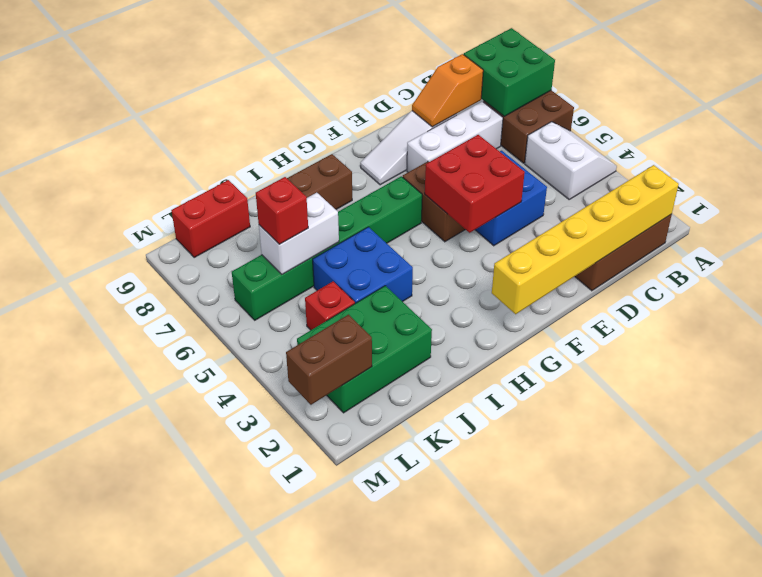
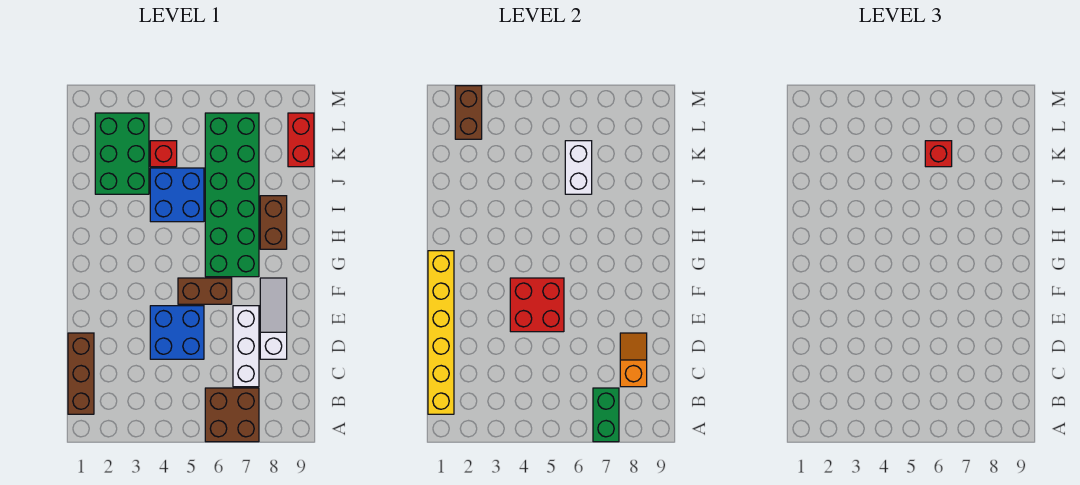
white slope A4:B5 level 1 top B -> none
green brick A7:B8 level 2 -> green brick A7:B7 level 2
green brick G6:L6 level 1 -> green brick G6:L7 level 1

